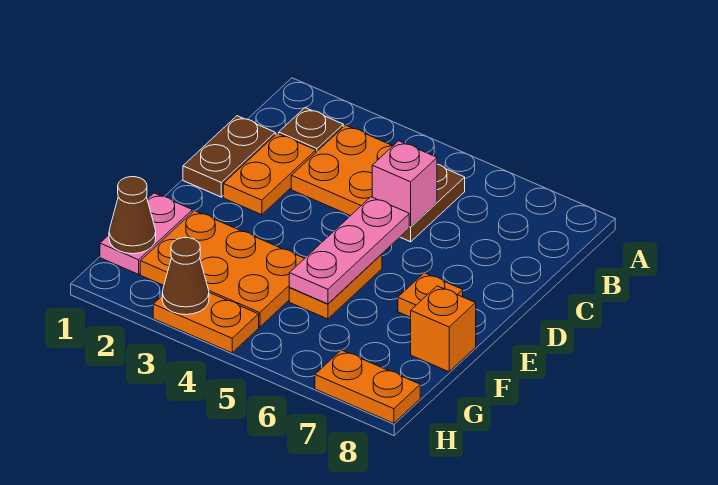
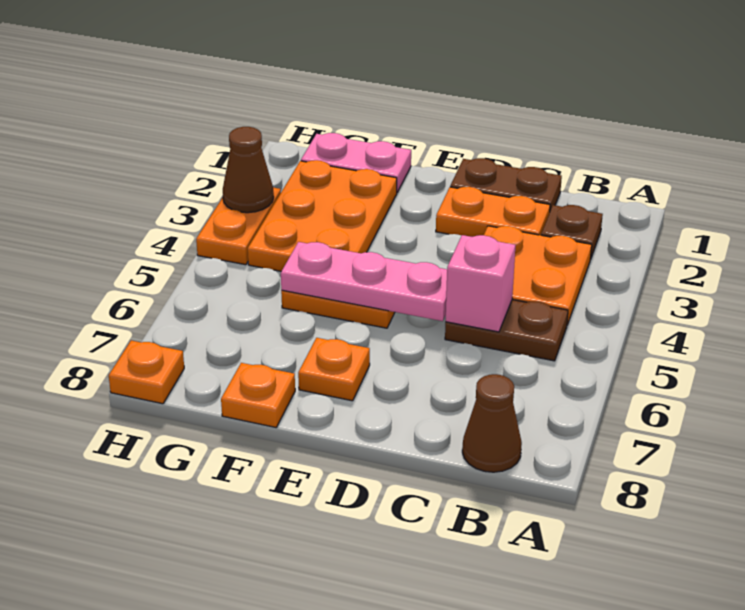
orange brick F8 level 1 -> orange plate F8 level 1
brown cone G1 level 2 -> brown cone B8 level 1
orange plate H7:H8 level 1 -> orange plate H8 level 1

